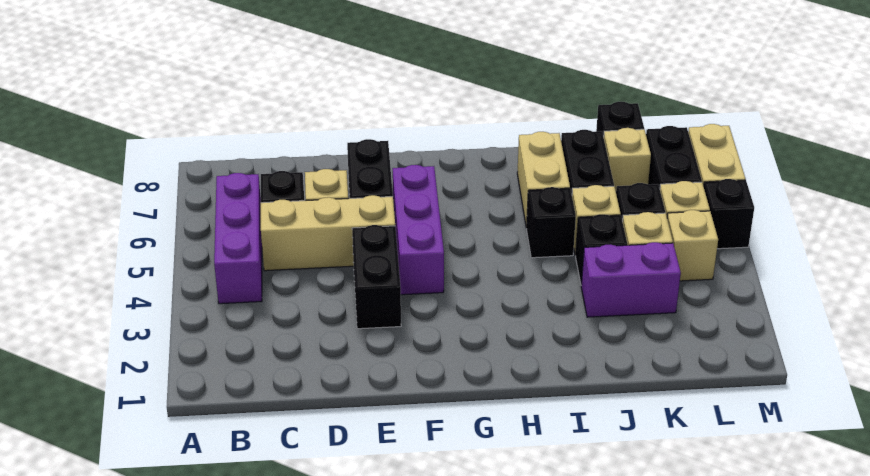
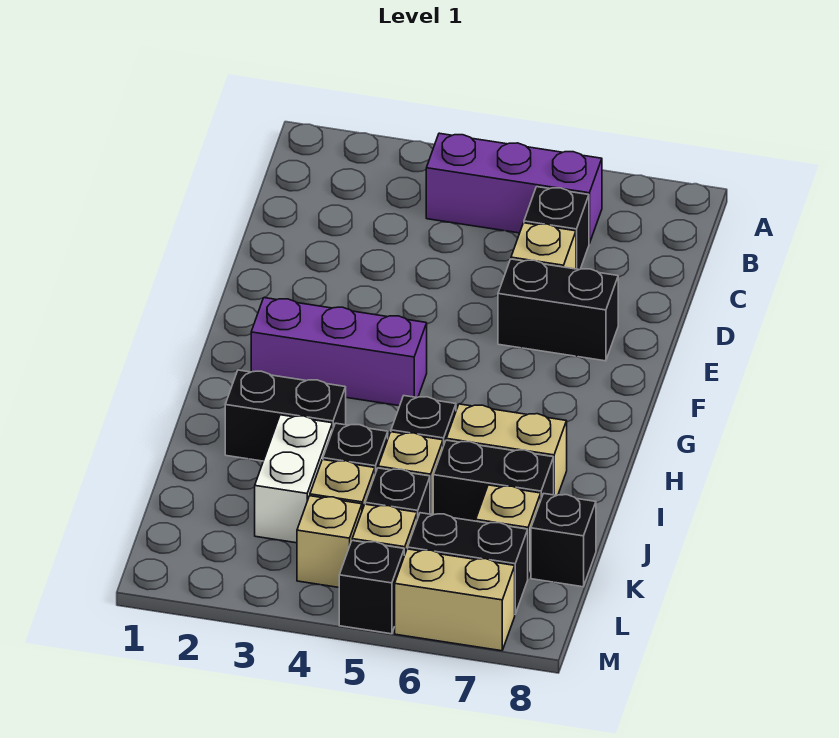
tan brick C5:E5 level 1 -> none
black brick E3:E4 level 1 -> black brick I2:I3 level 1
purple brick F4:F6 level 1 -> purple brick G2:G4 level 1
purple brick J3:K3 level 1 -> white brick J3:K3 level 1

